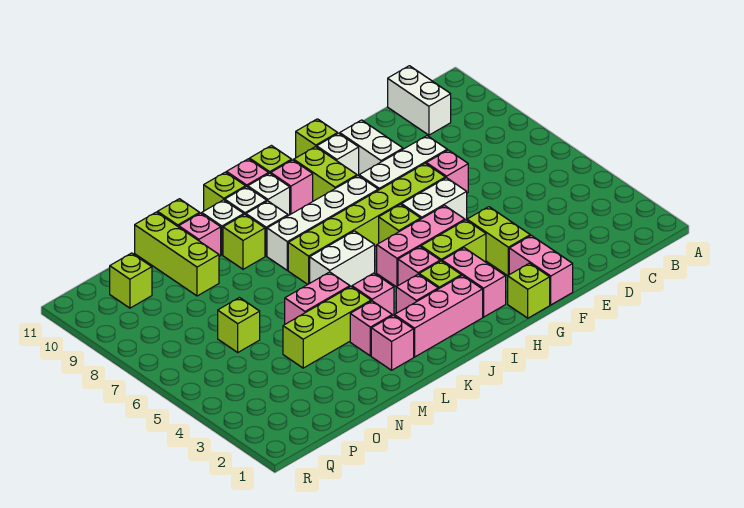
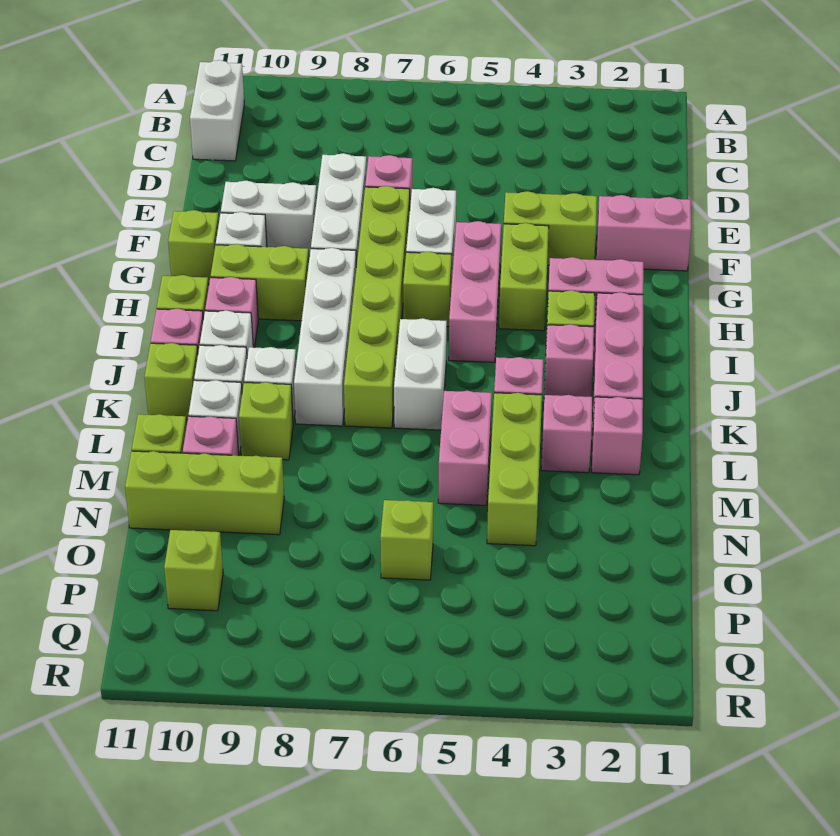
white brick C10:C11 level 1 -> white brick B11:C11 level 1
lime brick G1 level 1 -> none
pink brick I4 level 1 -> none

